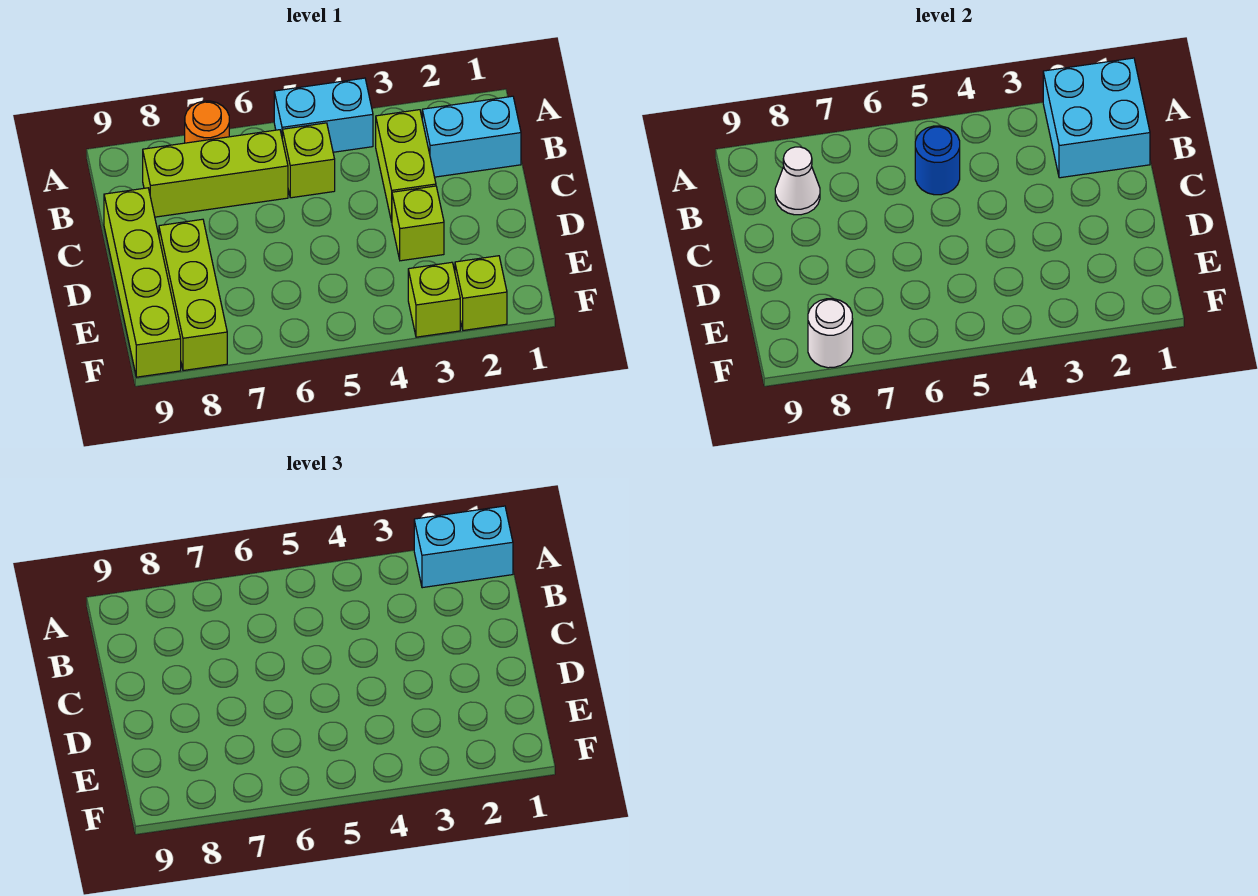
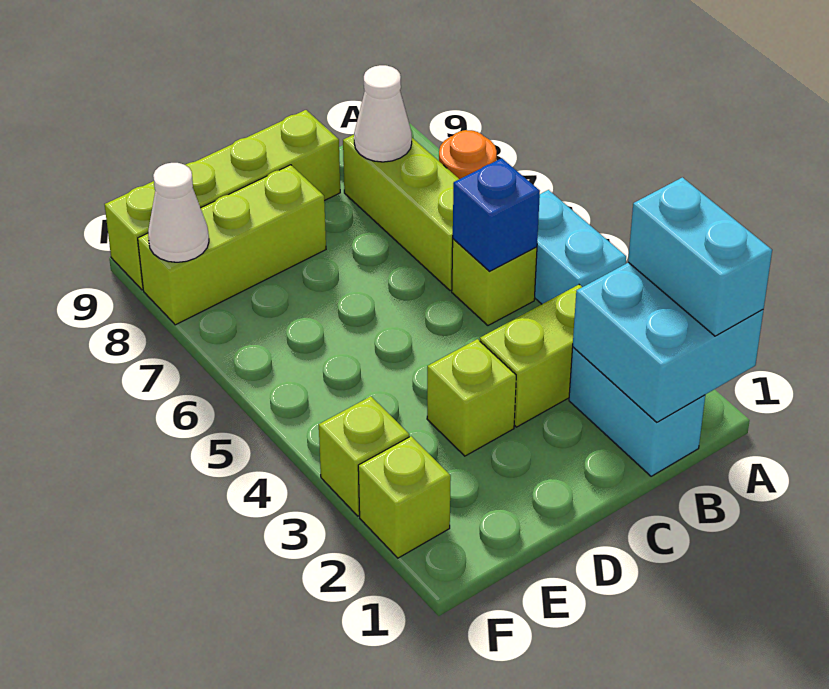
blue round brick B5 level 2 -> blue brick B5 level 2
white round brick F8 level 2 -> white cone F8 level 2

